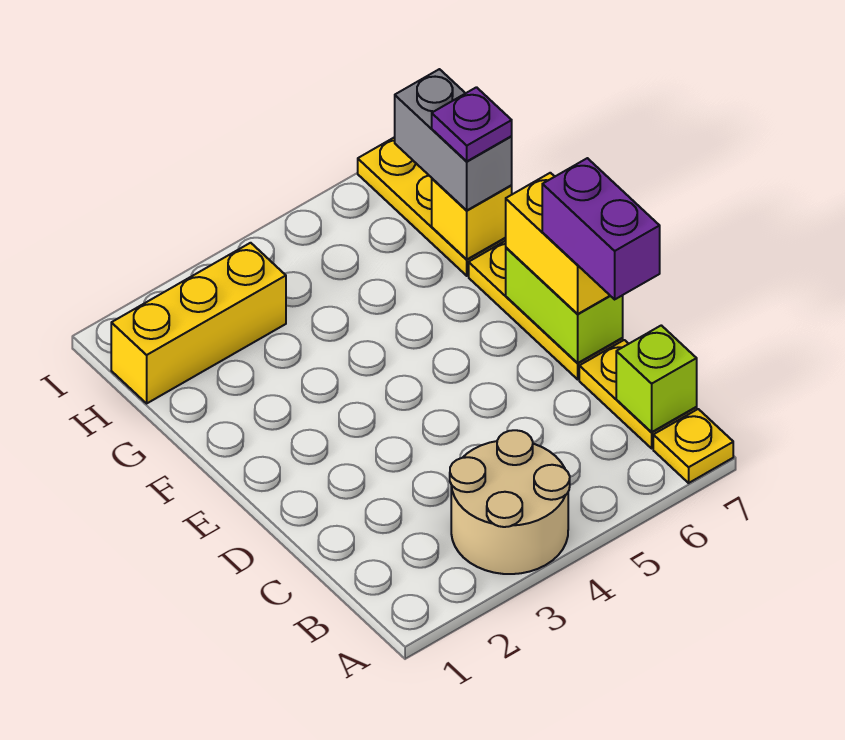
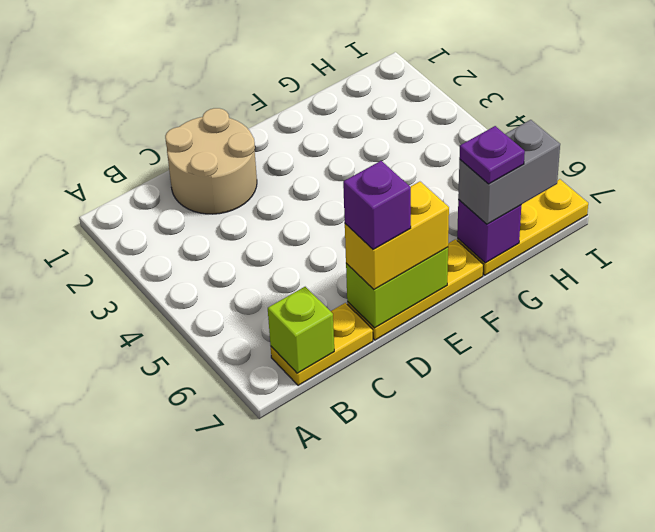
tan round brick A3:B4 level 1 -> tan round brick C1:D2 level 1
yellow plate A7 level 1 -> none
purple brick C7:D7 level 4 -> purple brick D7 level 4
yellow brick G7 level 2 -> purple brick G7 level 2
yellow brick H1:H3 level 1 -> none

